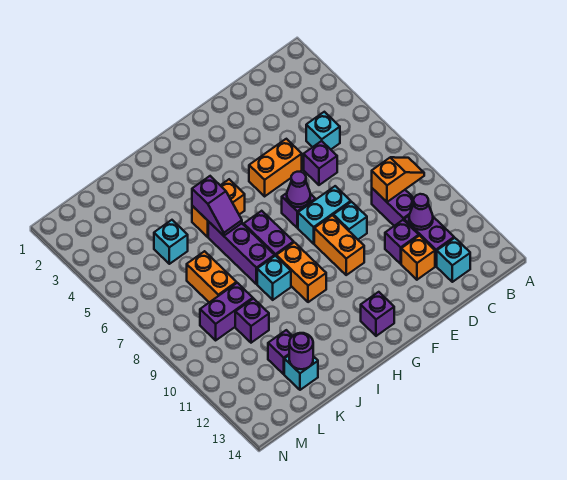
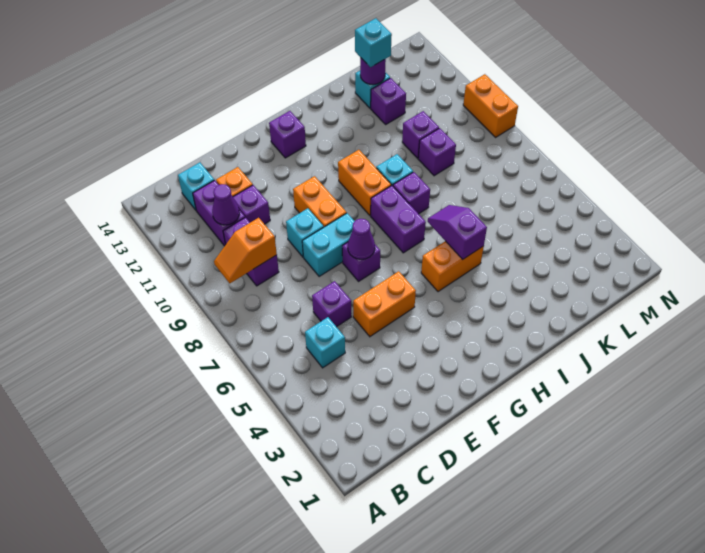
purple brick I6:I8 level 1 -> purple brick I8 level 1
cyan brick K5 level 1 -> cyan brick K13 level 3
orange brick K7:K8 level 1 -> orange brick N9:N10 level 1
purple brick K9:L9 level 1 -> purple brick K9 level 1

